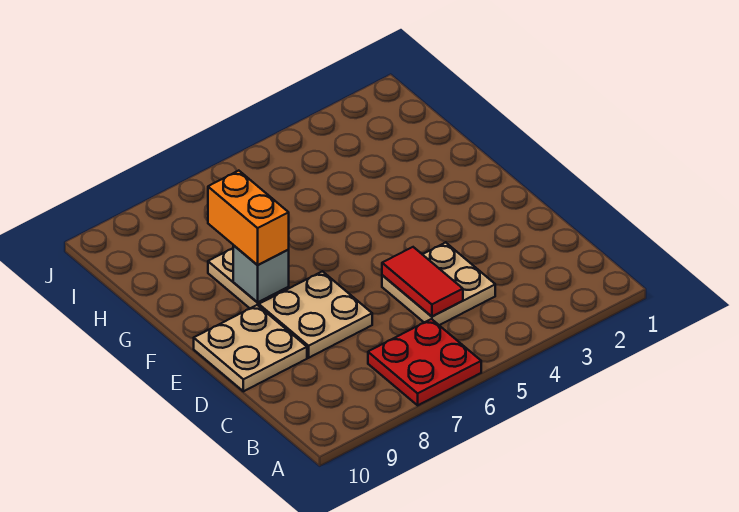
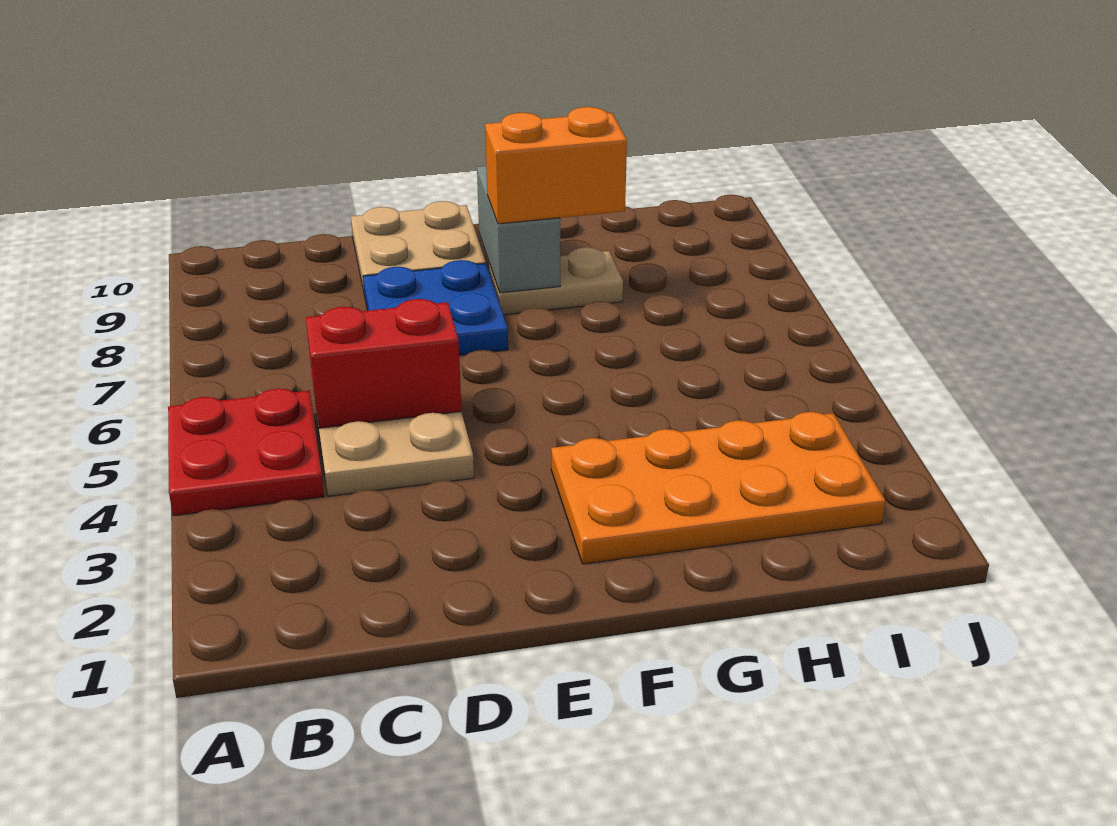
red plate A6:B7 level 1 -> red plate A4:B5 level 1
red tile C5:D5 level 2 -> red brick C5:D5 level 2
tan plate D7:E8 level 1 -> blue plate D7:E8 level 1
none -> orange plate F2:I3 level 1
grey brick F8 level 2 -> grey brick F8:F9 level 2

